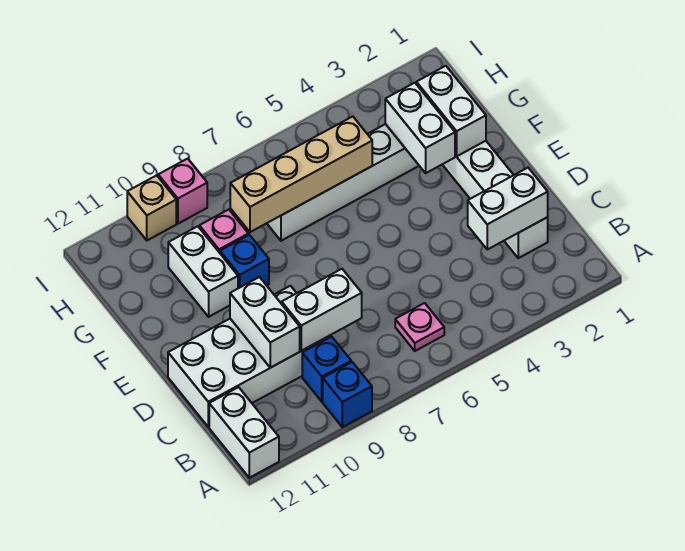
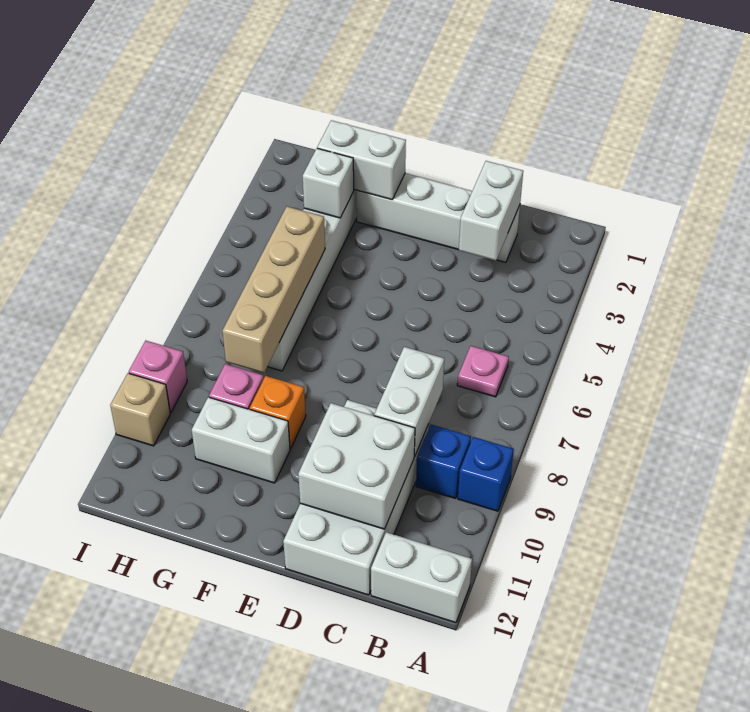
white brick C10:D10 level 2 -> white brick C10:D11 level 2
white brick F3:G3 level 2 -> white brick G3 level 2
blue brick F9 level 1 -> orange brick F9 level 1

